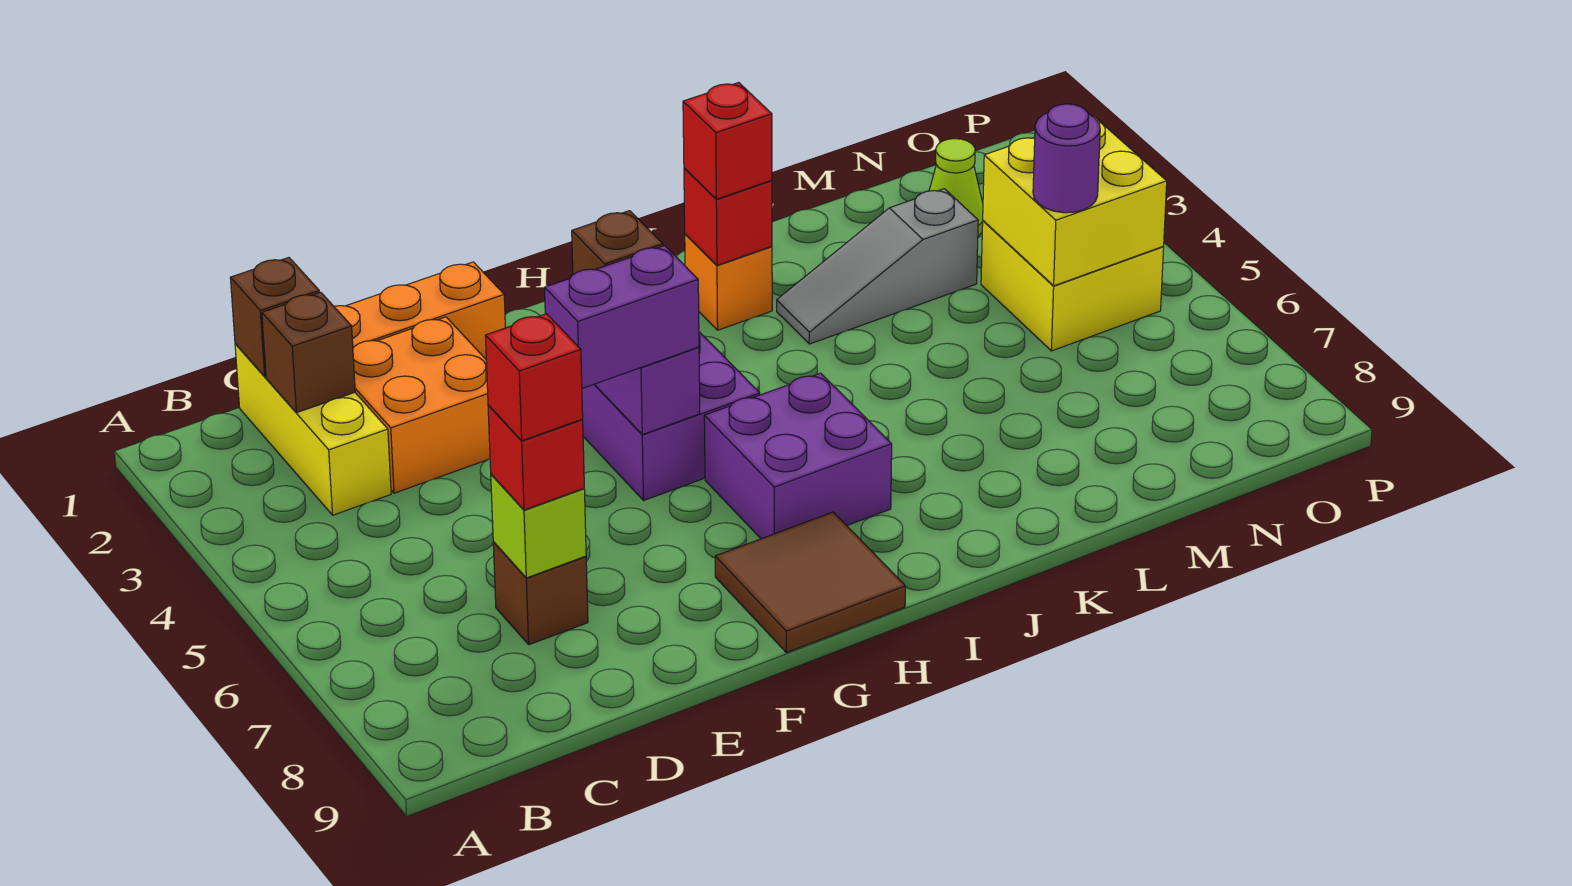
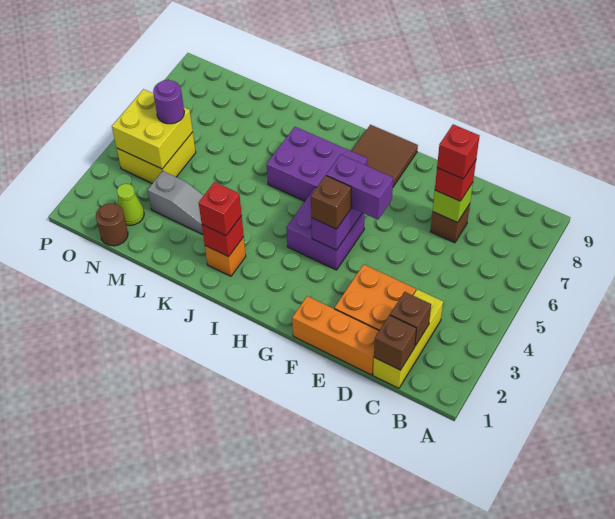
purple brick H6:I7 level 1 -> purple brick H6:J7 level 1
none -> brown round brick N1 level 1

